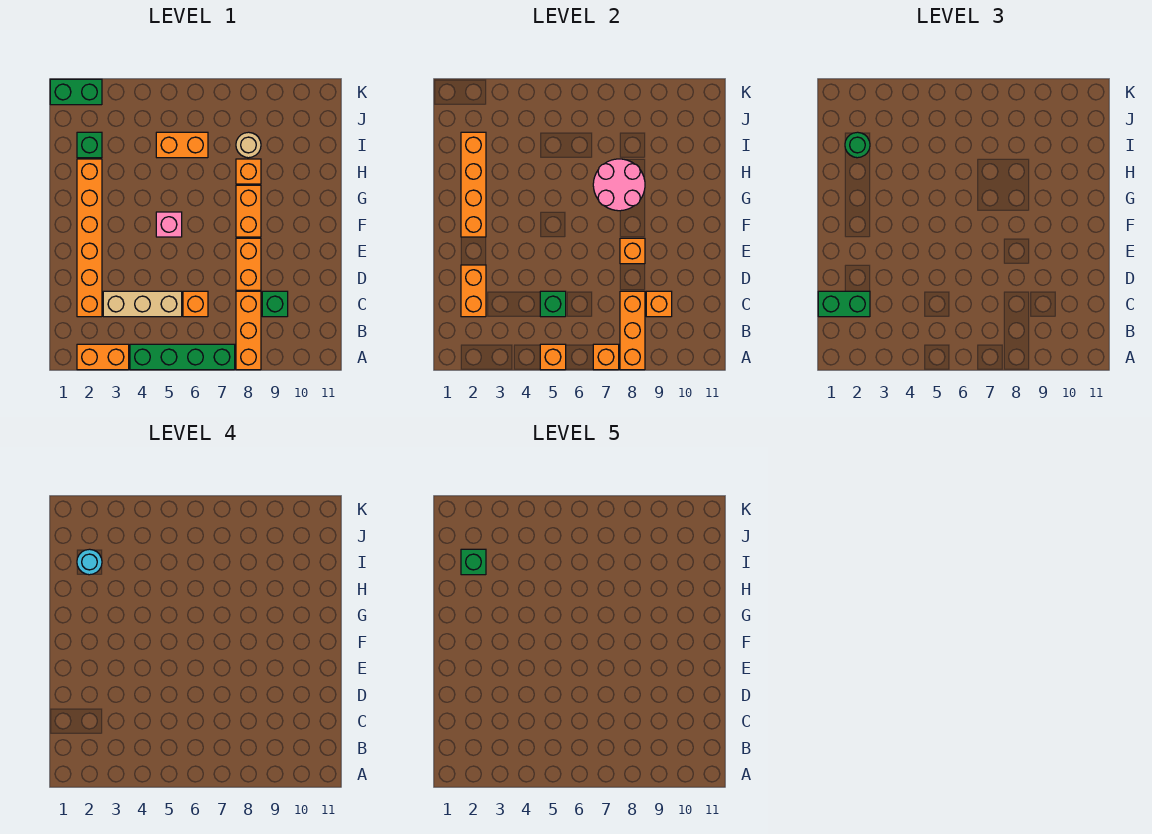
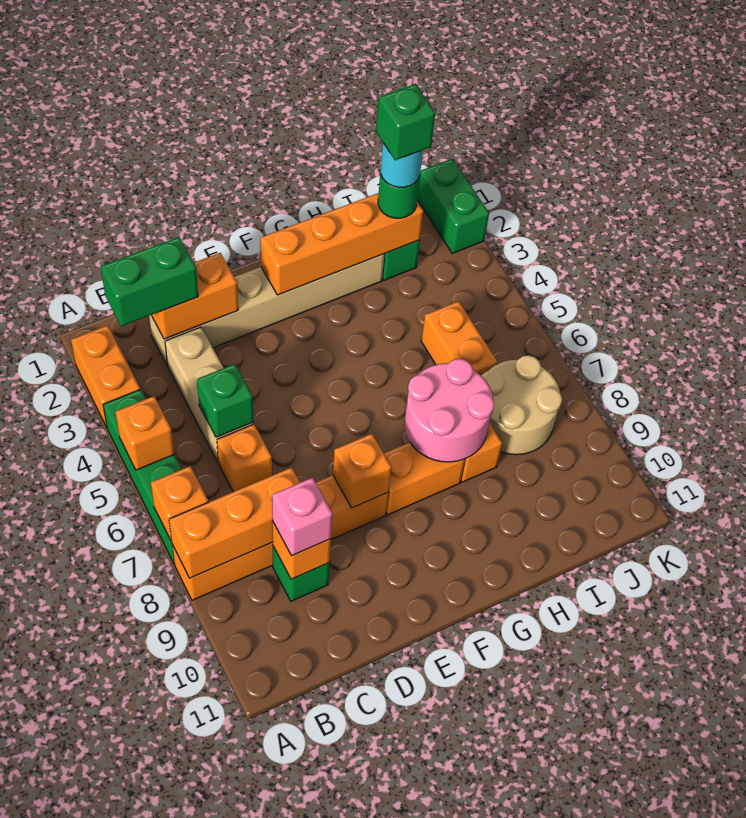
green brick C1:C2 level 3 -> green brick B2:C2 level 3
orange brick C2:H2 level 1 -> tan brick C2:H2 level 1
pink brick F5 level 1 -> pink brick C9 level 3
tan round brick I8 level 1 -> tan round brick I7:J8 level 1

